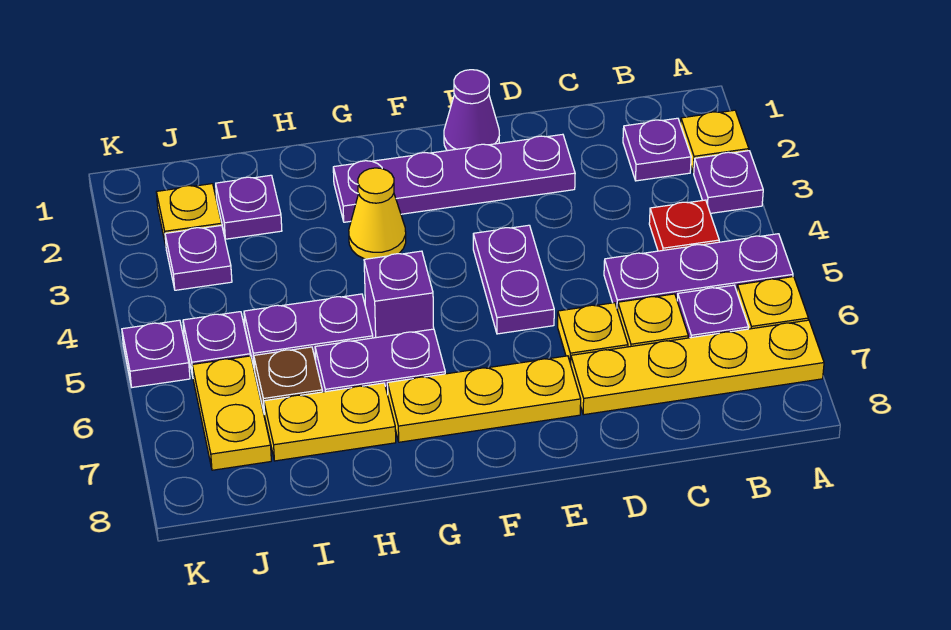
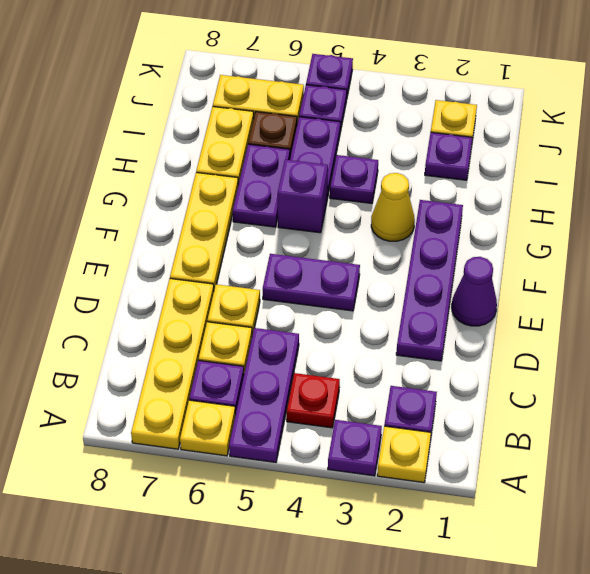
purple plate J3 level 1 -> purple plate H4 level 1

